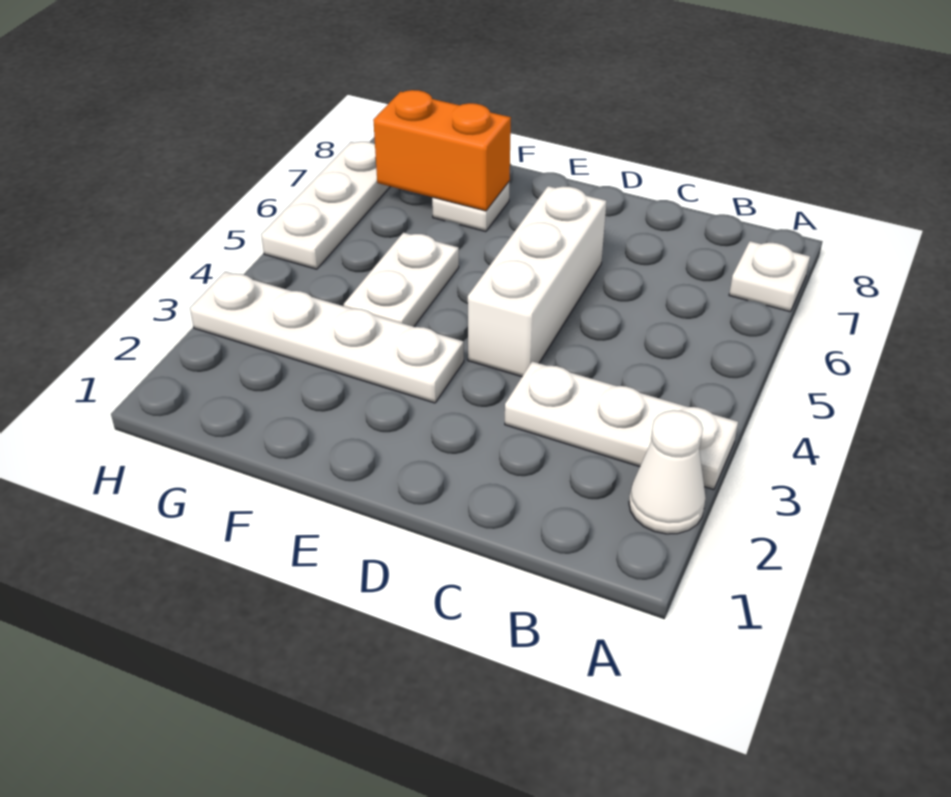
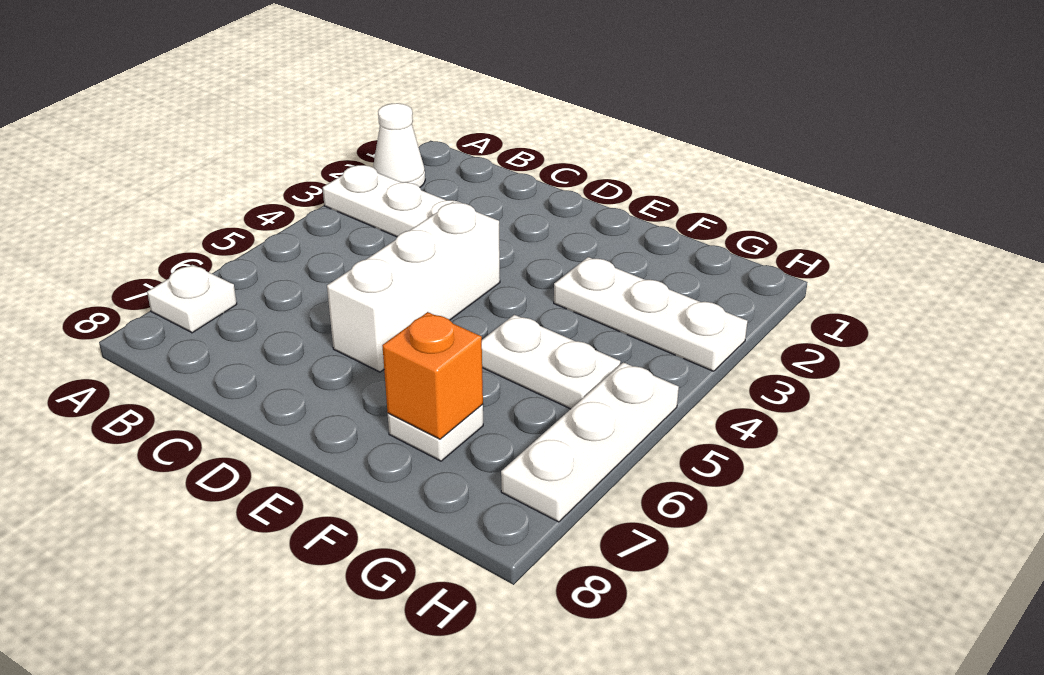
white plate E3:H3 level 1 -> white plate F3:H3 level 1
white plate F4:F5 level 1 -> white plate F5:G5 level 1
orange brick F7:G7 level 2 -> orange brick F7 level 2

